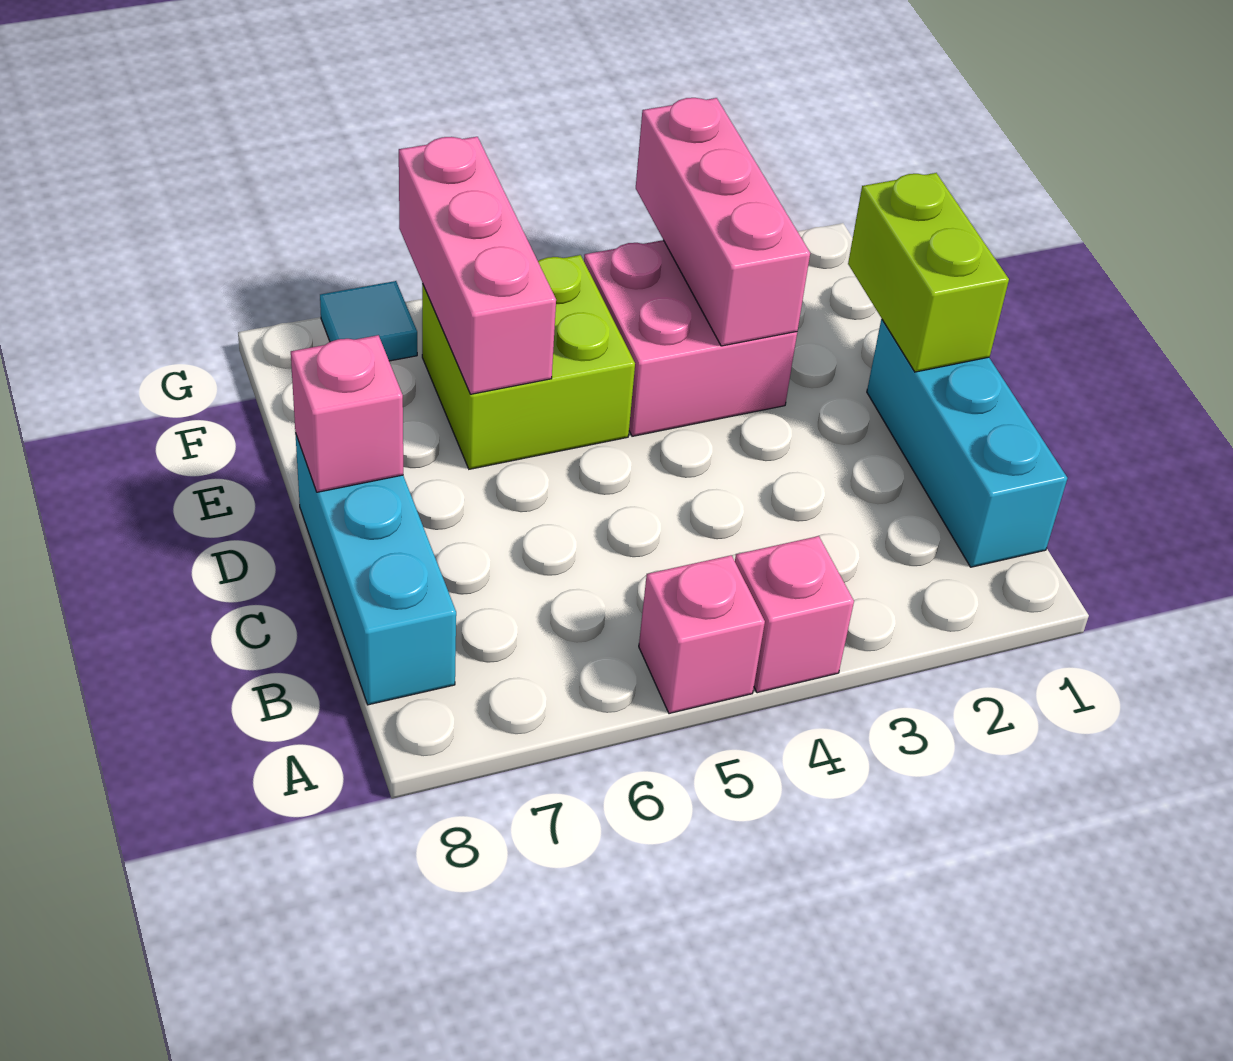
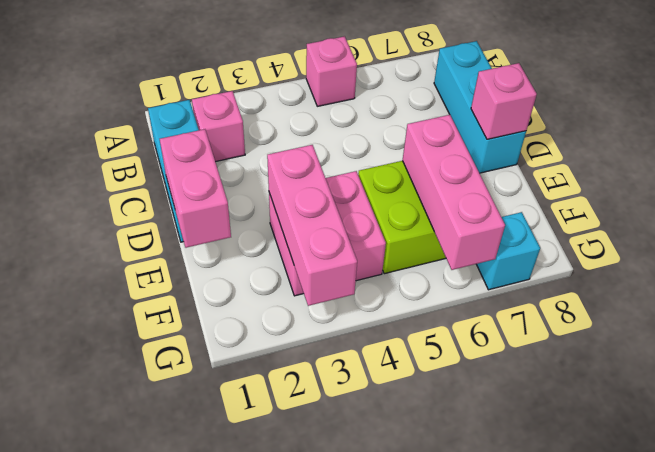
pink brick A4 level 1 -> pink brick B2 level 1
lime brick D1:E1 level 2 -> pink brick D1:E1 level 2
cyan tile G7 level 1 -> cyan brick G7 level 1

